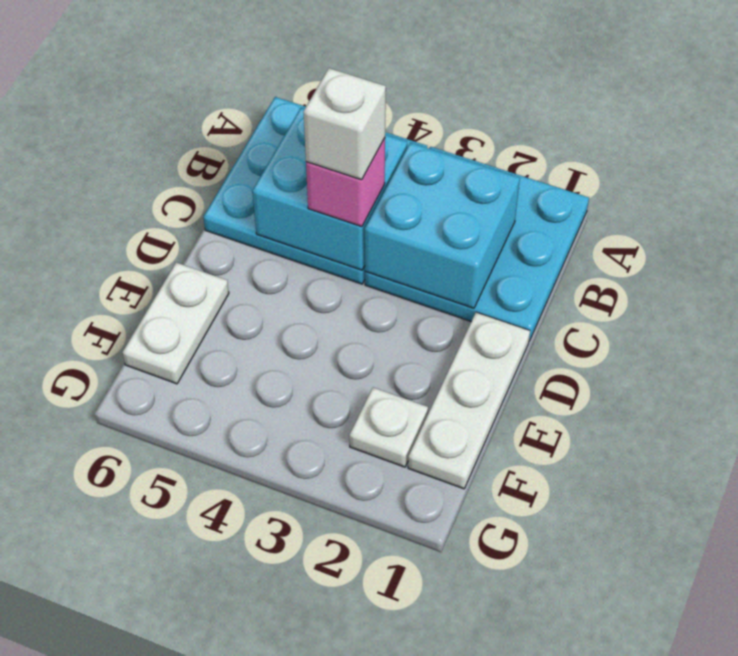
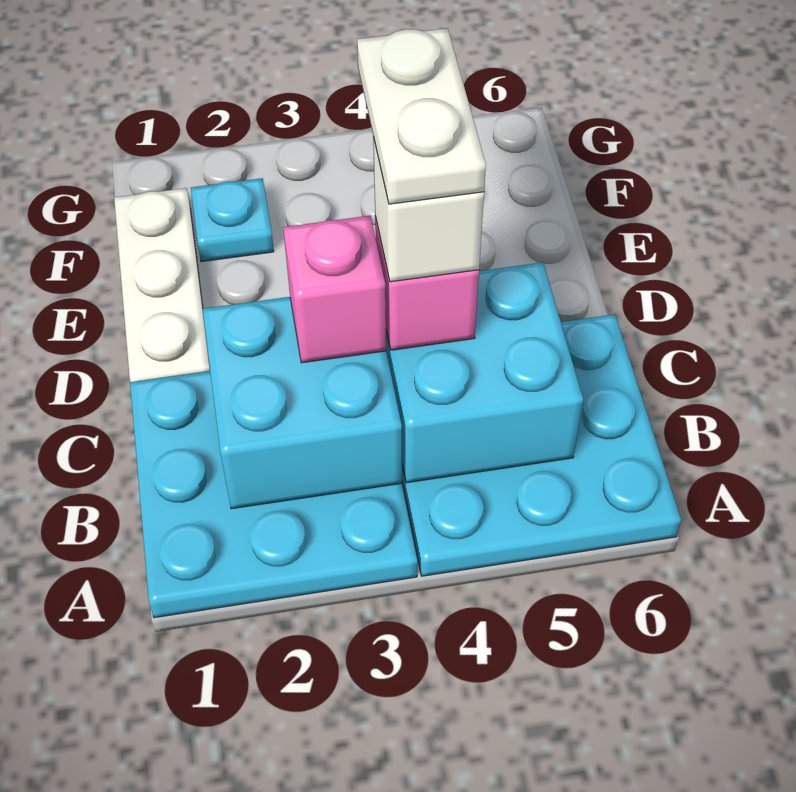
none -> pink brick C3 level 3
white plate E6:F6 level 1 -> white plate C4:D4 level 5
white plate F2 level 1 -> cyan plate F2 level 1

